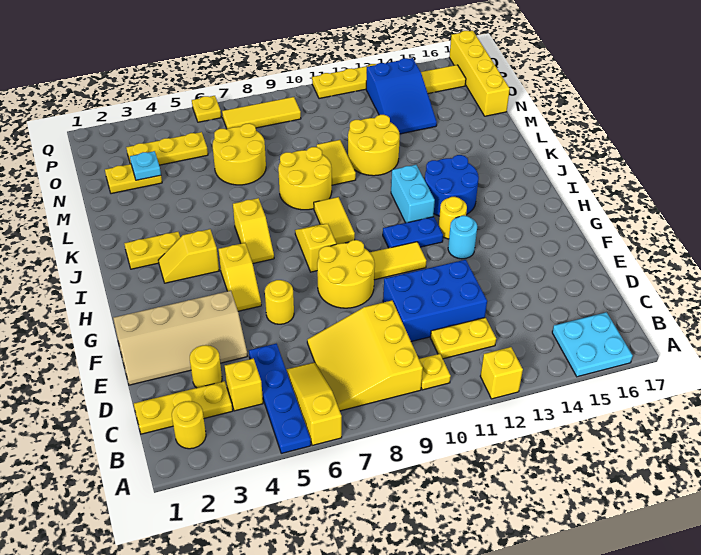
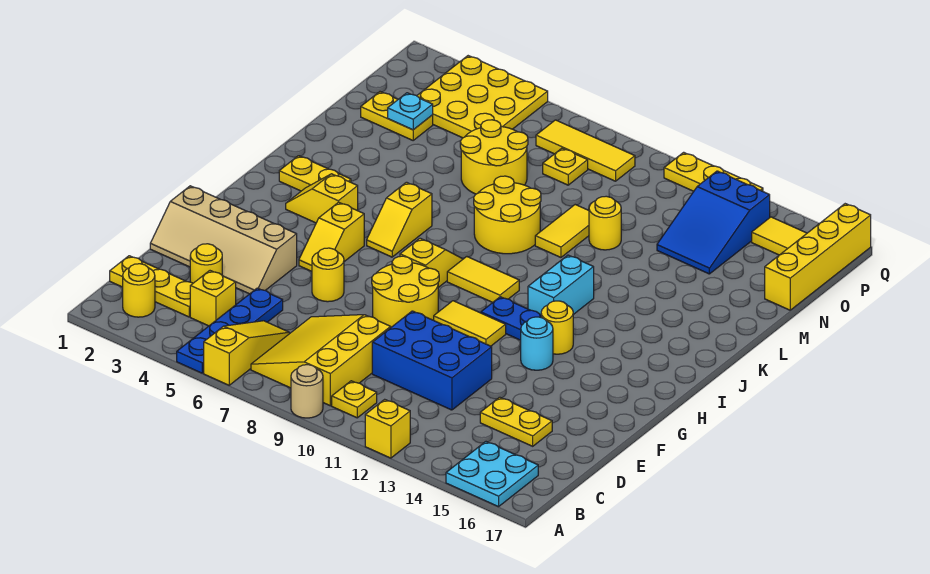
none -> tan round brick A9 level 1
yellow plate C11:C12 level 1 -> yellow plate D14:D15 level 1
yellow tile I9:J9 level 1 -> yellow tile I9:I10 level 1
blue round brick I13:J14 level 1 -> none
yellow round brick L11:M12 level 1 -> yellow round brick M11 level 1
yellow plate O3:O5 level 1 -> yellow plate O3:Q5 level 1
yellow plate Q6 level 1 -> yellow plate O8 level 1

